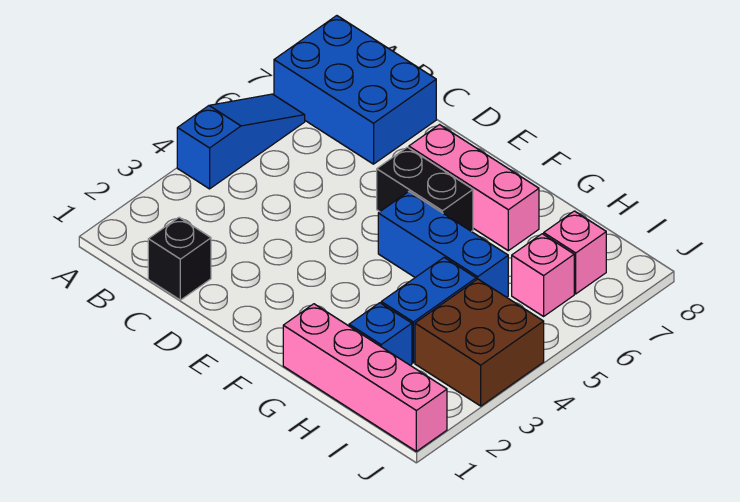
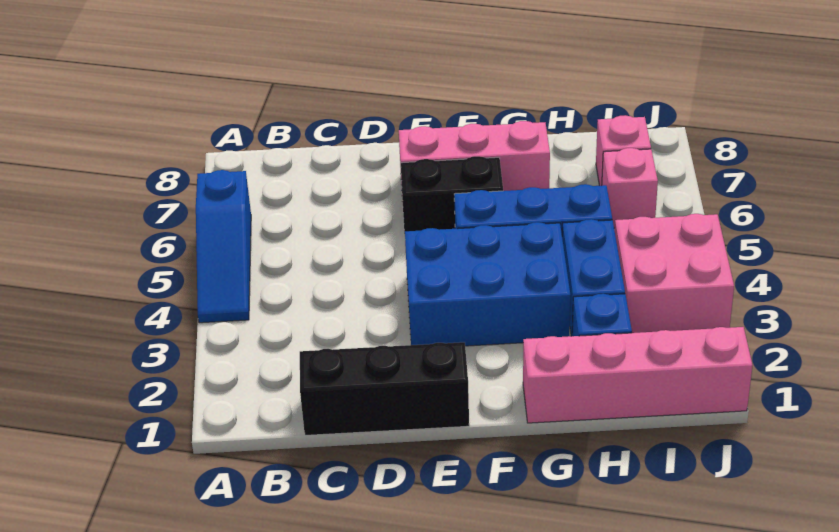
blue slope A4:A6 level 1 top 4 -> blue slope A4:A6 level 1 top 6
blue brick A7:C8 level 1 -> blue brick E3:G4 level 1
black brick C1 level 1 -> black brick C1:E1 level 1
brown brick I3:J4 level 1 -> pink brick I3:J4 level 1

